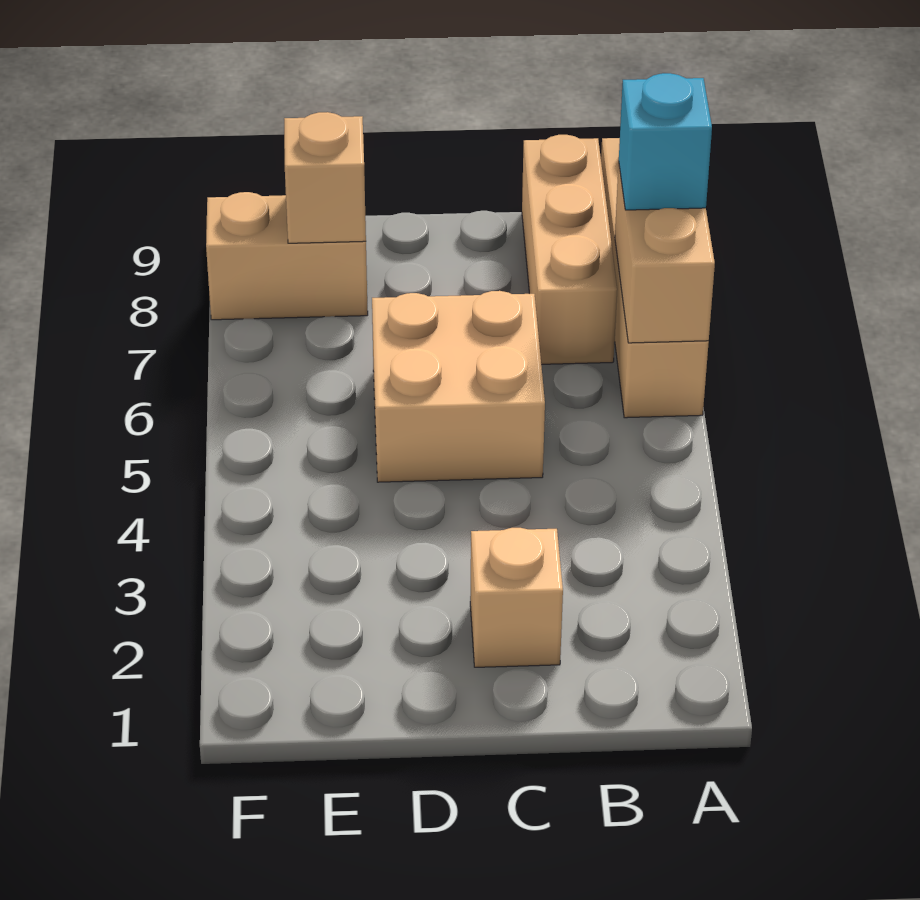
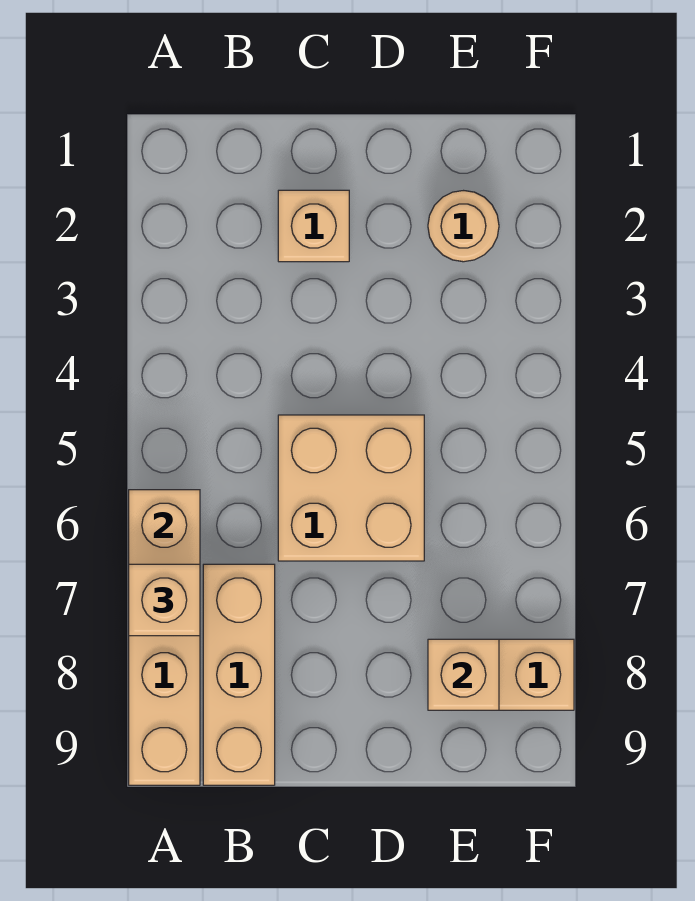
cyan brick A7 level 3 -> tan brick A7 level 3
none -> tan round brick E2 level 1

